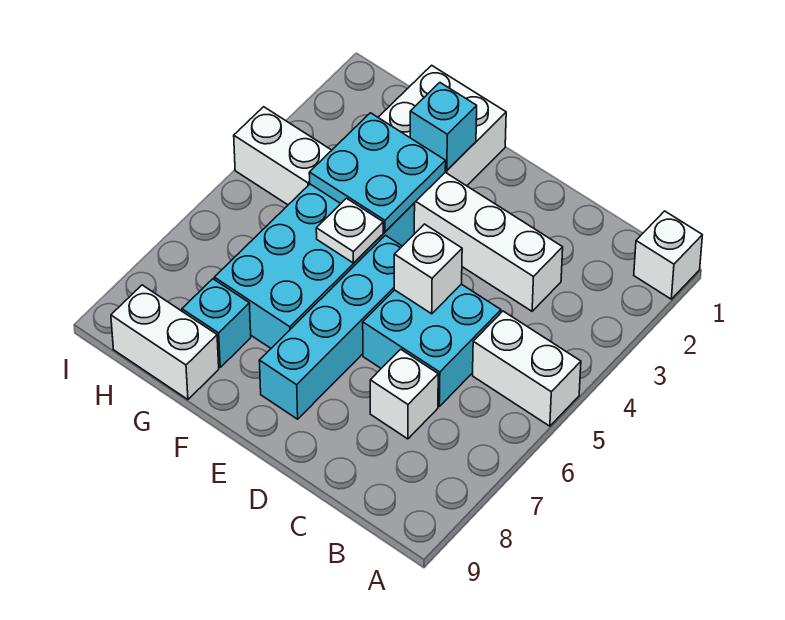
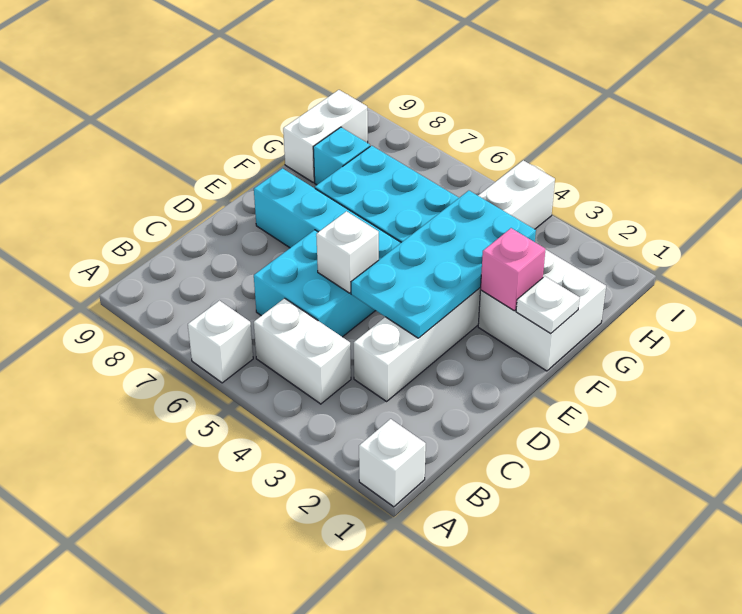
white brick A5:B5 level 1 -> white brick B4:B5 level 1
white brick C7 level 1 -> white brick A6 level 1
cyan brick F2 level 2 -> pink brick F2 level 2
cyan plate F3:G4 level 2 -> cyan plate D3:G4 level 2
white plate F5 level 2 -> white plate F1 level 2

